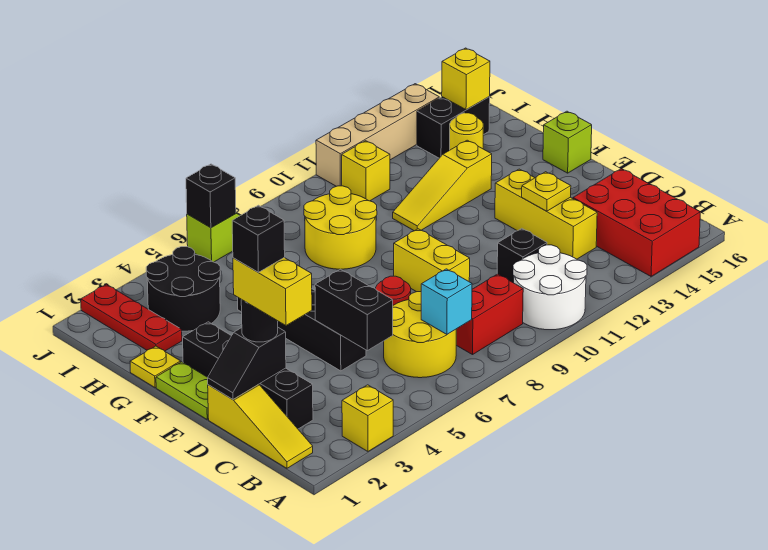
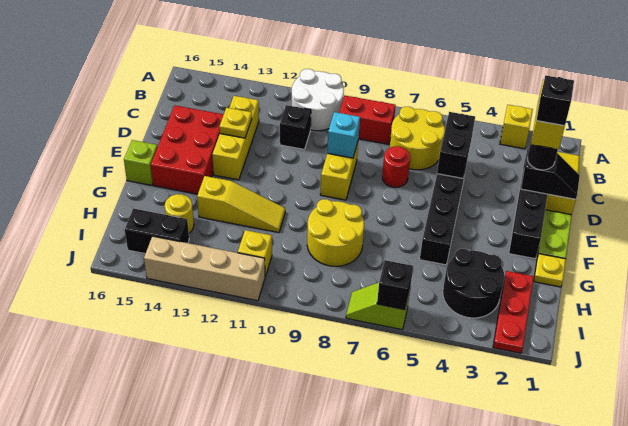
red brick A14:C15 level 1 -> red brick D14:F15 level 1
cyan brick B7 level 2 -> cyan brick D9 level 2
yellow brick I15 level 2 -> none

